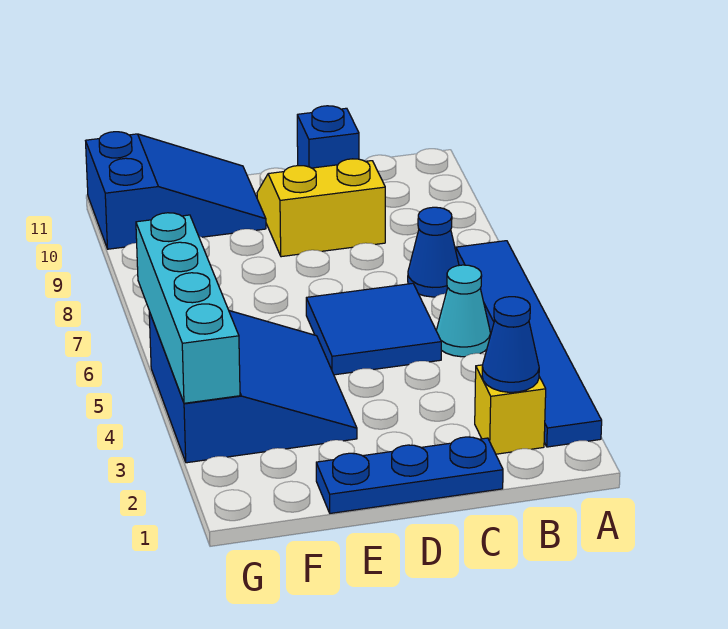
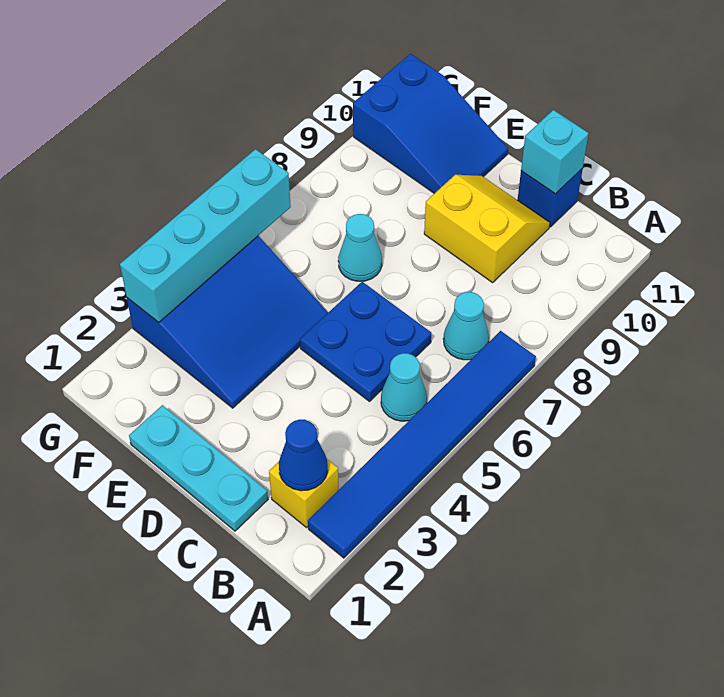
blue cone B7 level 1 -> cyan cone B7 level 1
blue plate C1:E1 level 1 -> cyan plate C1:E1 level 1
blue tile C5:D6 level 1 -> blue plate C5:D6 level 1
none -> cyan brick C11 level 2
none -> cyan cone E7 level 1

